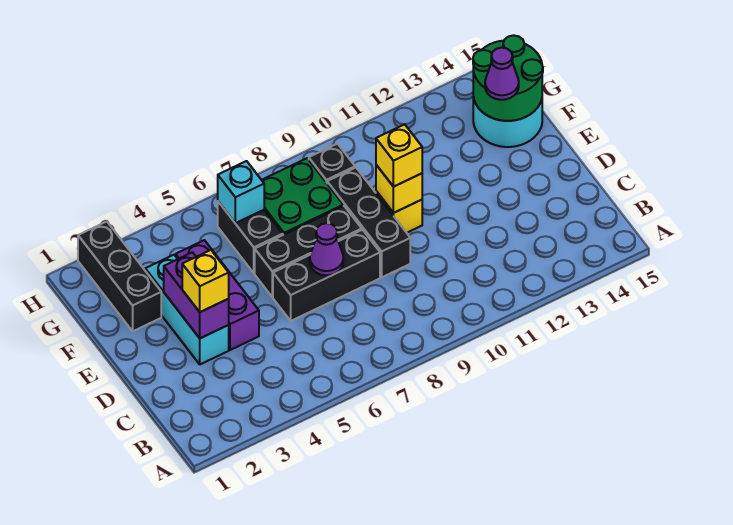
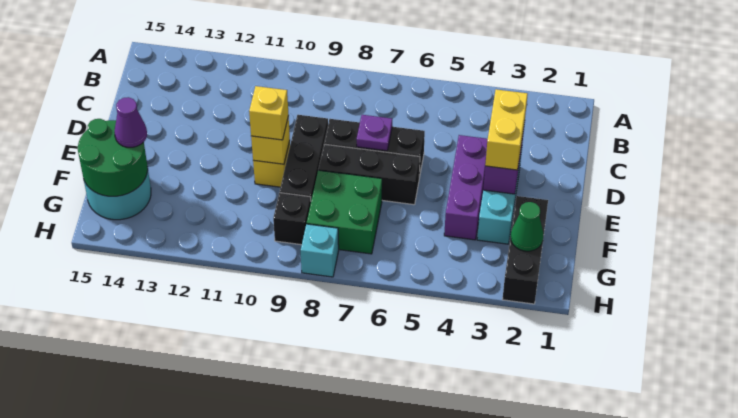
yellow brick D3 level 3 -> yellow brick D3:E3 level 3
purple cone D7 level 2 -> purple plate D7 level 2
black brick F6:G6 level 1 -> none
none -> green cone G2 level 2
cyan brick G6 level 2 -> cyan brick H8 level 1

